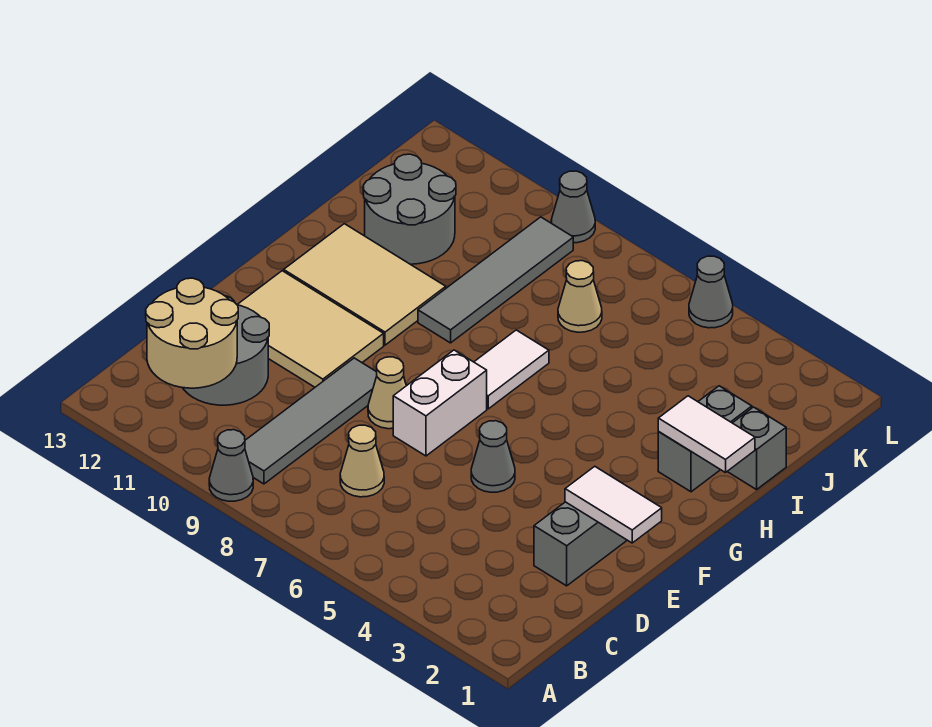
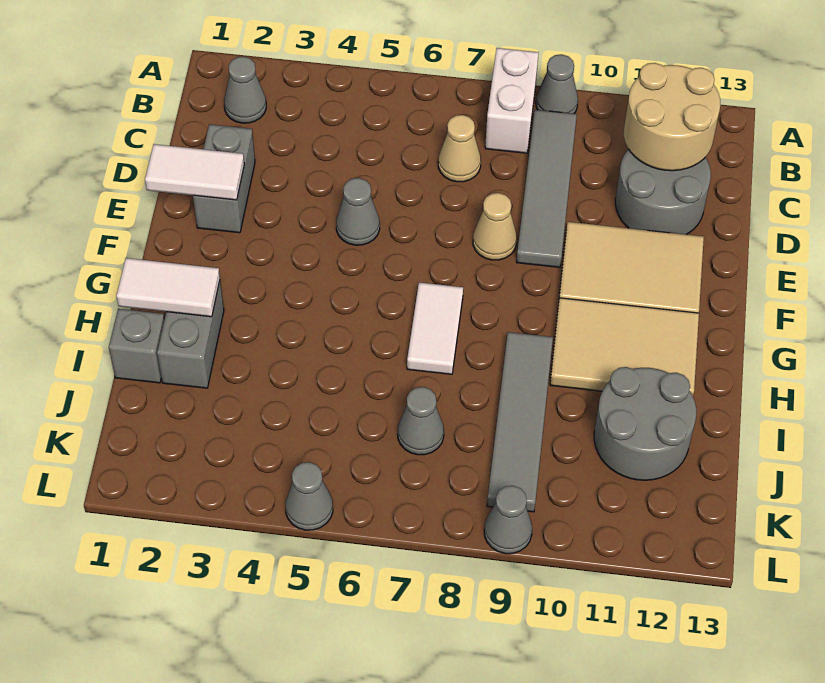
none -> grey cone B2 level 1
white brick E7:F7 level 1 -> white brick A8:B8 level 1
tan cone J7 level 1 -> grey cone J7 level 1

